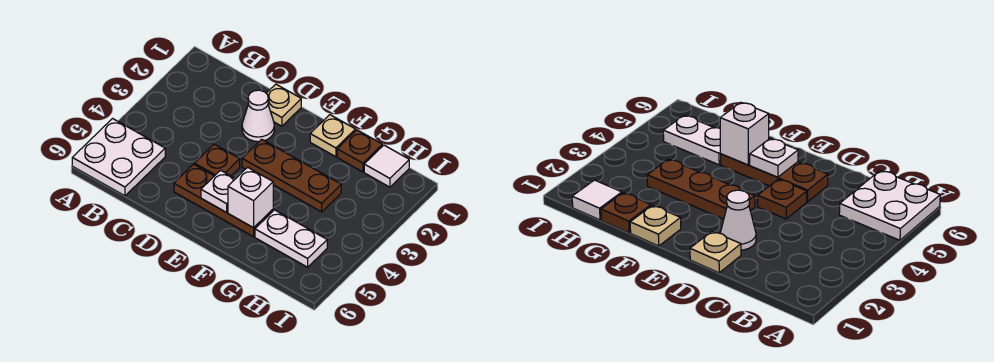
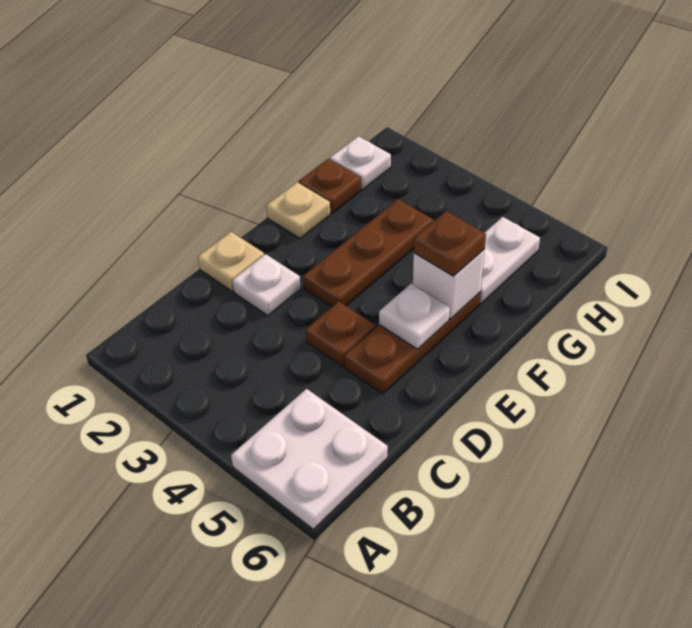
white cone D2 level 1 -> white plate D2 level 1
none -> brown plate F5 level 3
white tile H1 level 1 -> white plate H1 level 1

